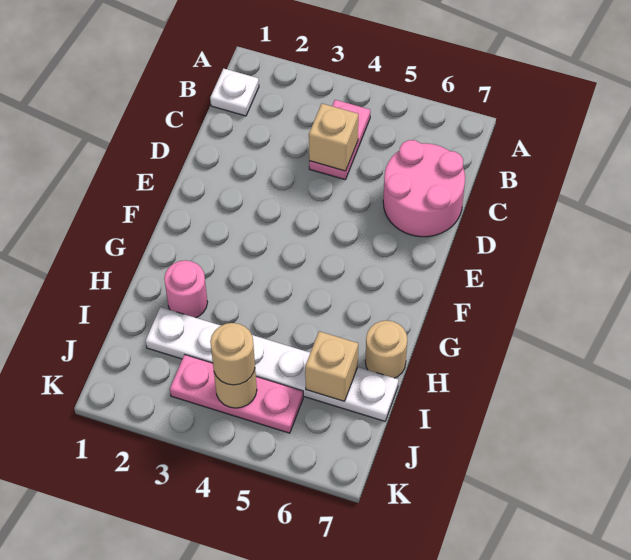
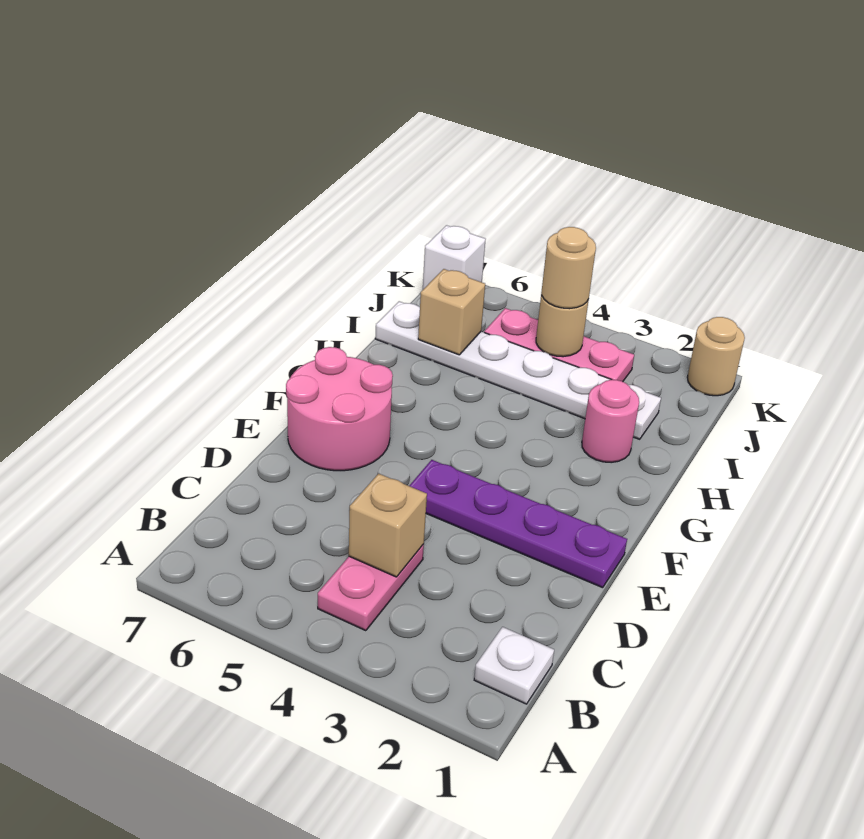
pink round brick C6:D7 level 1 -> pink round brick E6:F7 level 1
none -> purple plate E1:E4 level 1
tan round brick H7 level 1 -> tan round brick K1 level 1
none -> white brick K7 level 1

